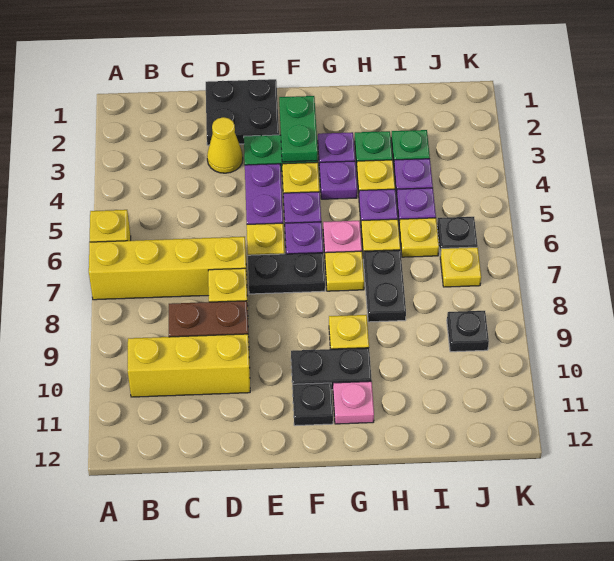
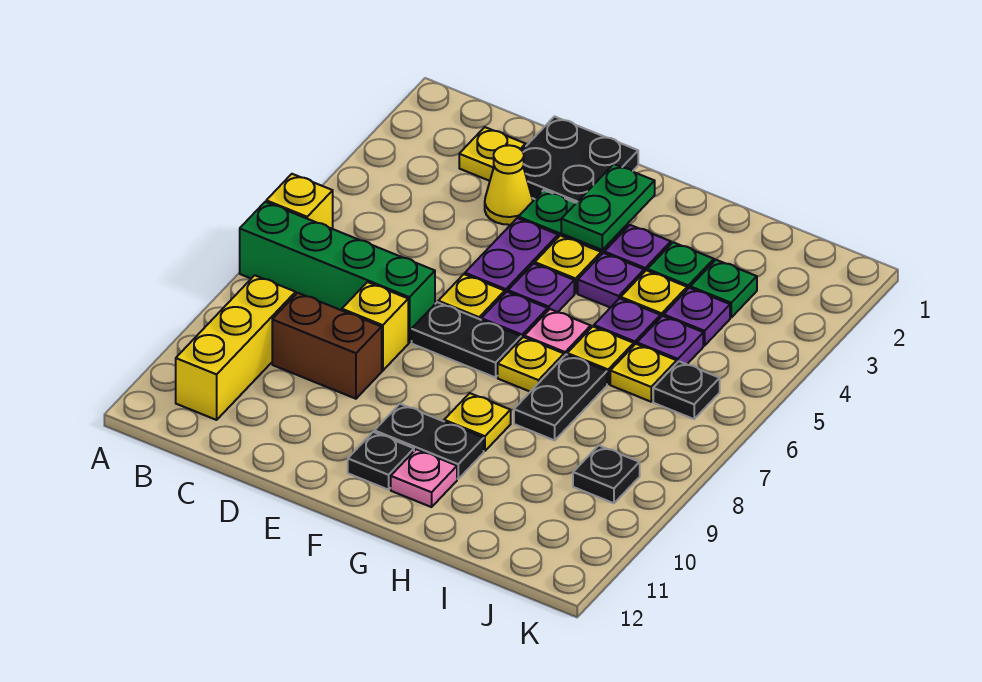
yellow brick A7:D7 level 1 -> green brick A7:D7 level 1
yellow brick B10:D10 level 1 -> yellow brick B9:B11 level 1
yellow plate J7 level 1 -> yellow plate C2 level 1

